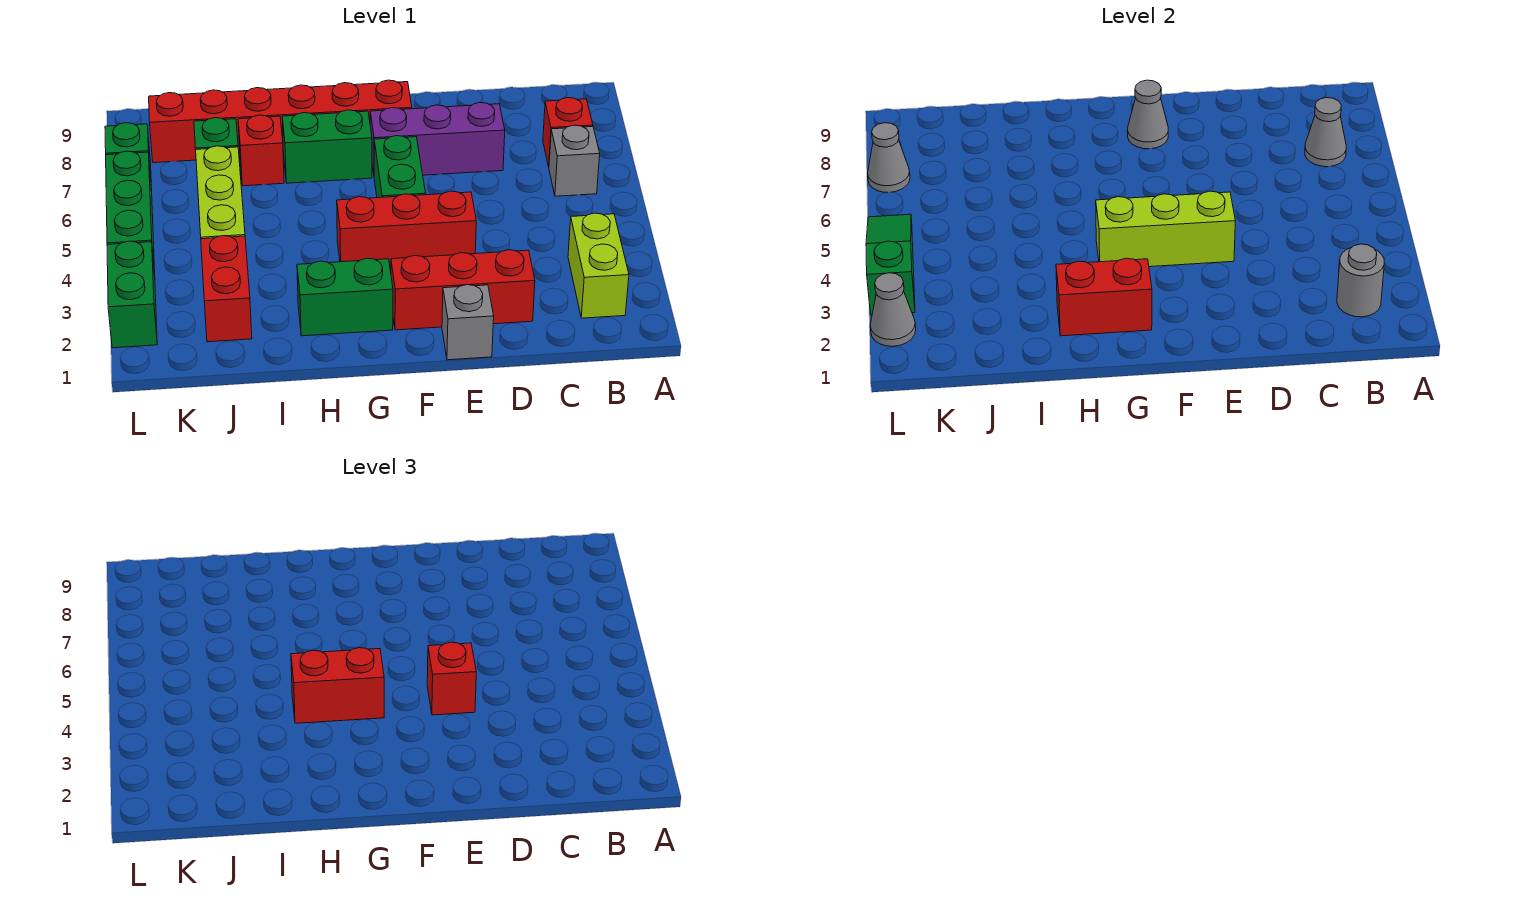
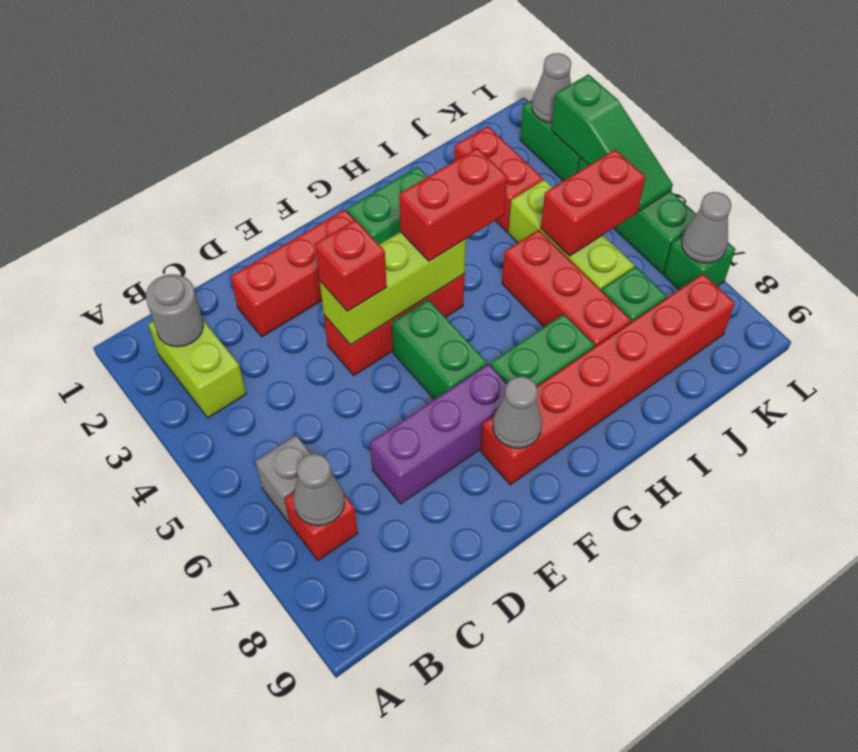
grey brick E1 level 1 -> none
red brick G2:H2 level 2 -> red brick J5:K5 level 2
red brick I7 level 1 -> red brick I5:I7 level 1

